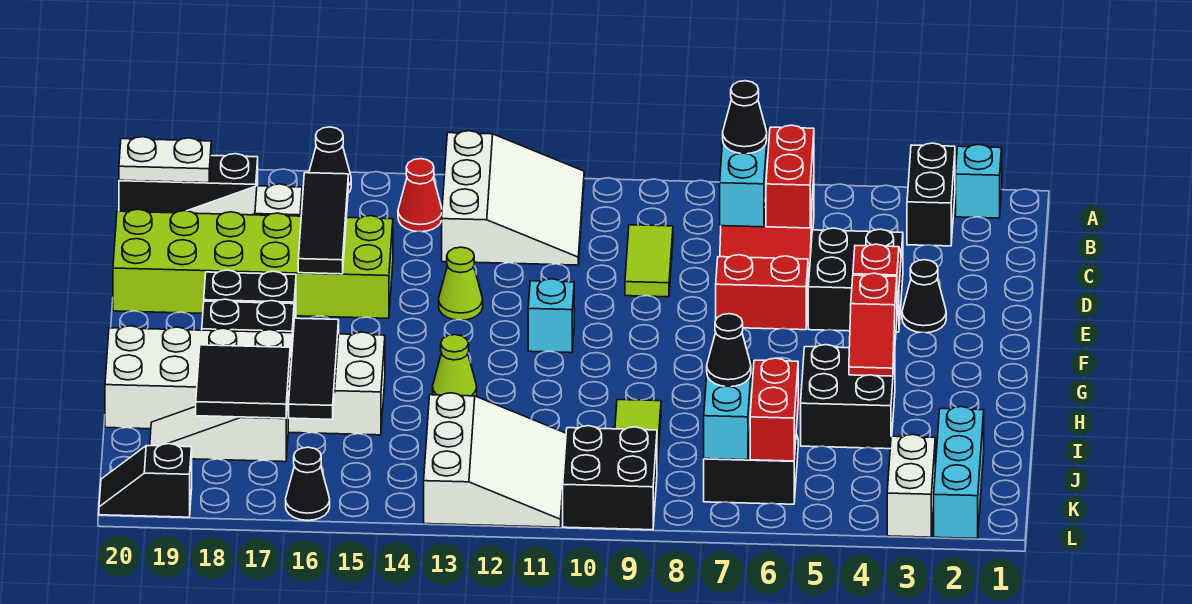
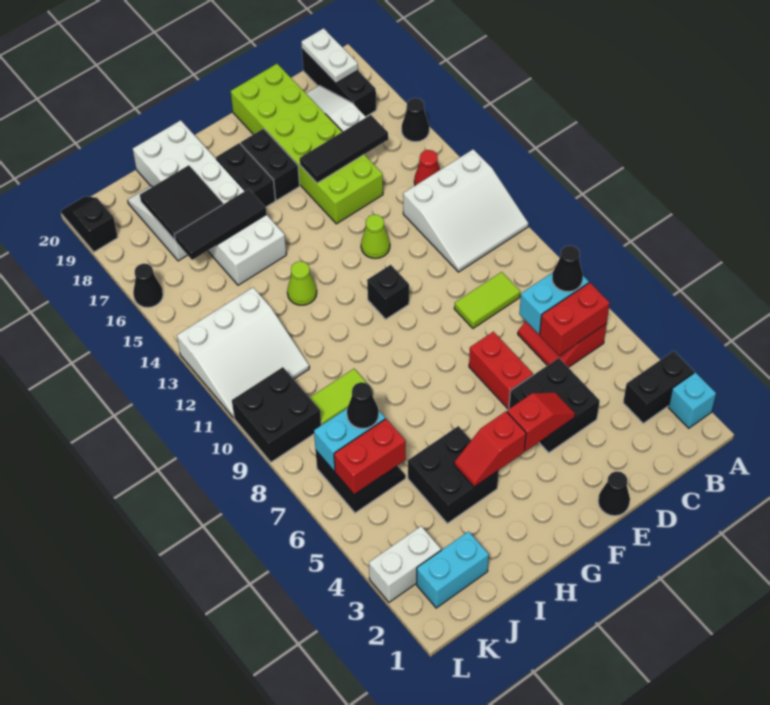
black cone E3 level 1 -> black cone E1 level 1
cyan brick F11 level 1 -> black brick F11 level 1
cyan brick J2:L2 level 1 -> cyan brick J2:K2 level 1

